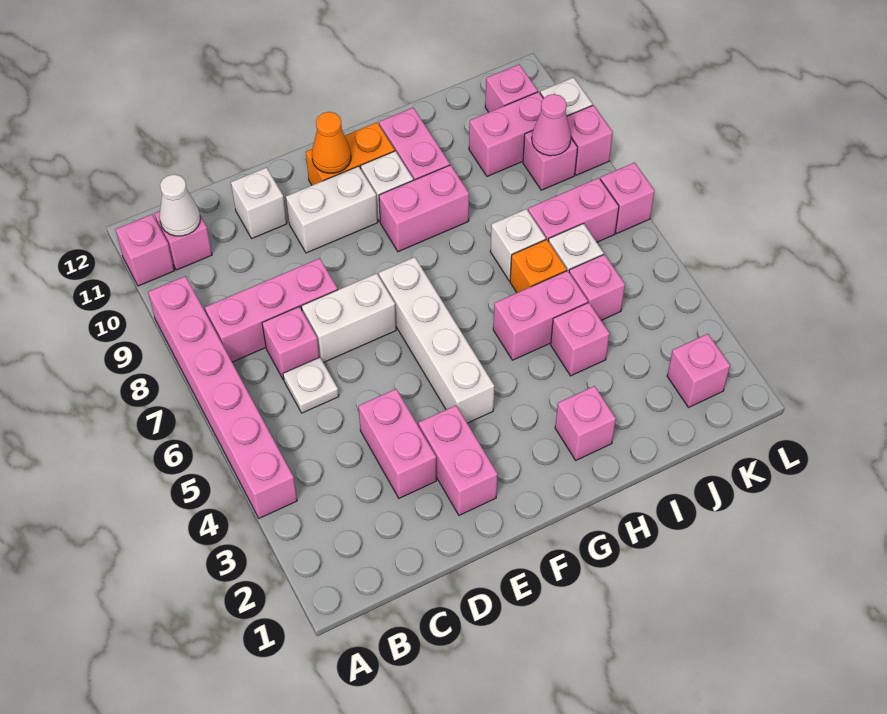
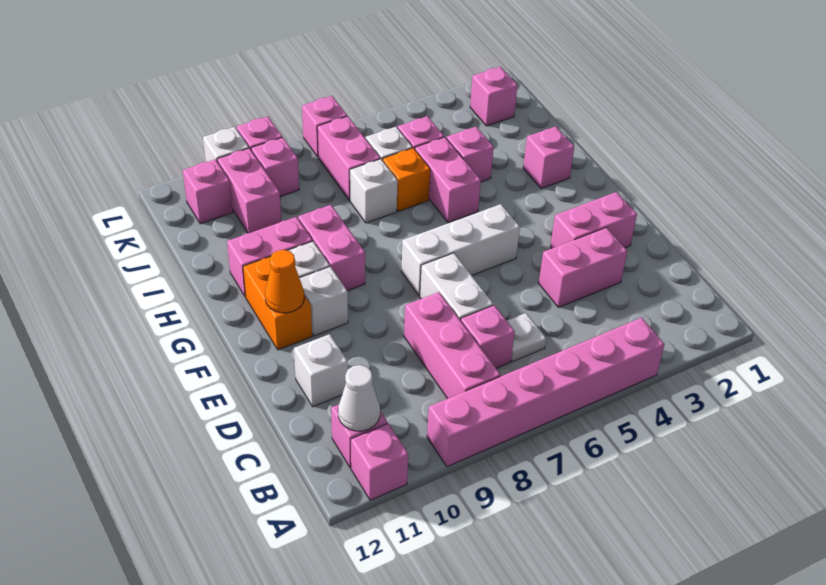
white brick E10:F10 level 1 -> white brick F10 level 1
white brick F4:F7 level 1 -> white brick F5:F7 level 1
pink cone K9 level 2 -> none

